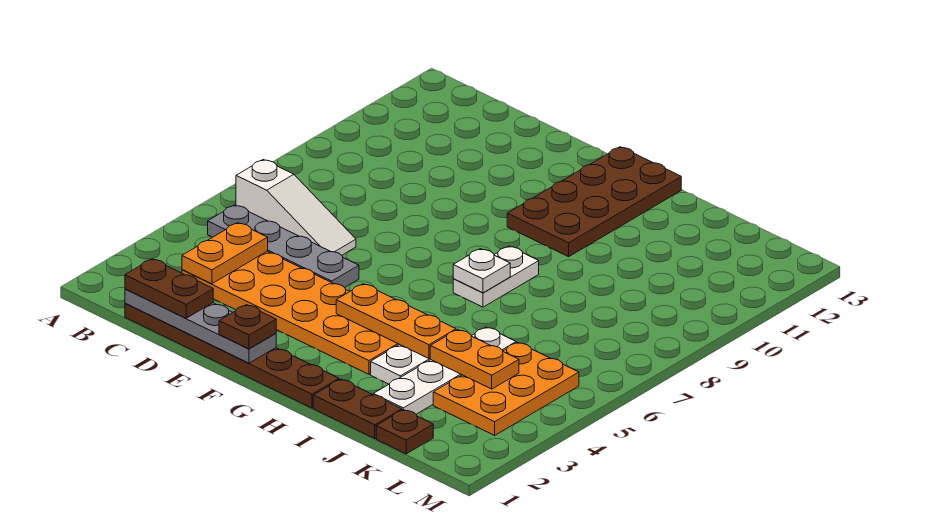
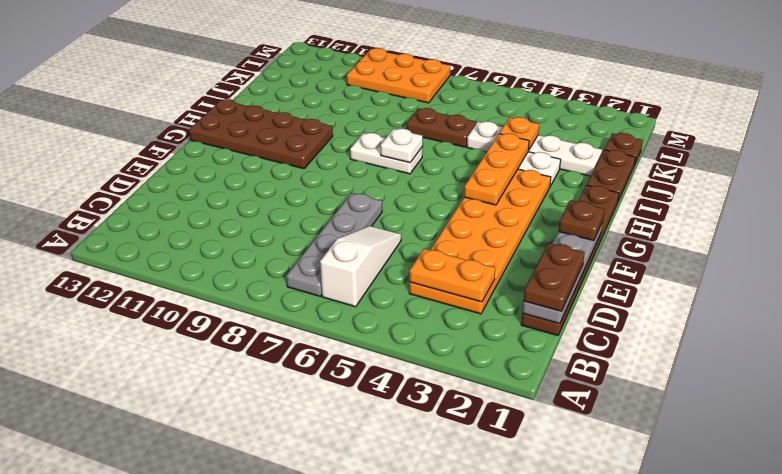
grey plate B5:E5 level 1 -> grey plate B7:E7 level 1
orange plate J4:K4 level 2 -> orange plate J4 level 2
none -> brown plate J6:J7 level 1
orange plate K3:L5 level 1 -> orange plate L8:M10 level 1

